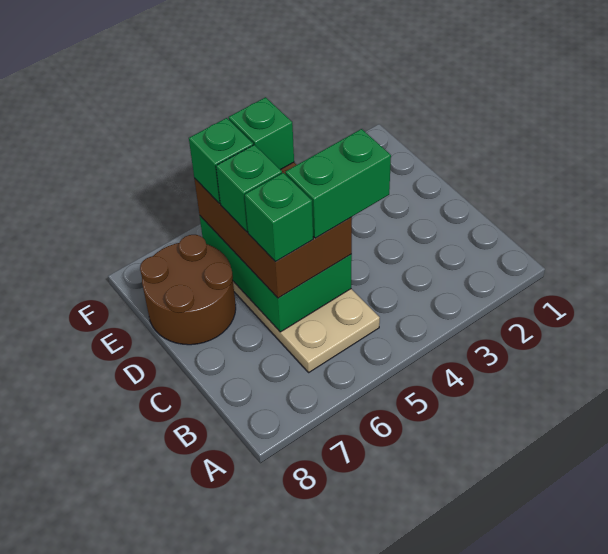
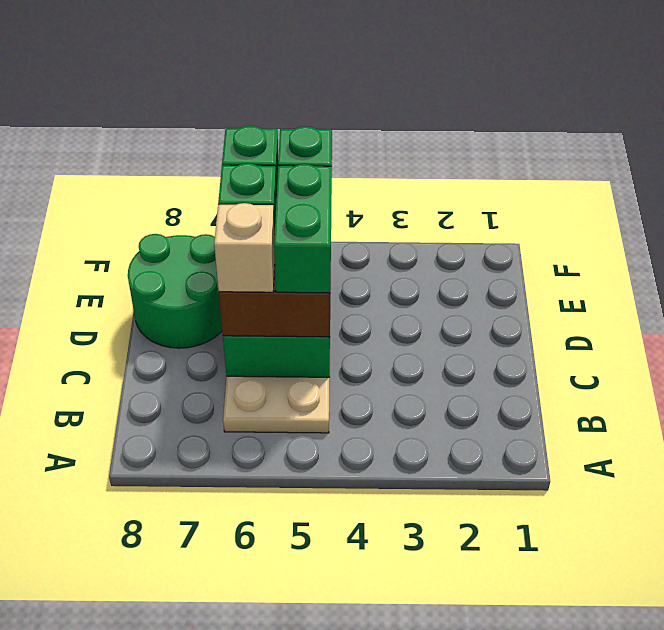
green brick C4:C5 level 4 -> green brick C5:D5 level 4
green brick C6 level 4 -> tan brick C6 level 4
brown round brick D7:E8 level 1 -> green round brick D7:E8 level 1

